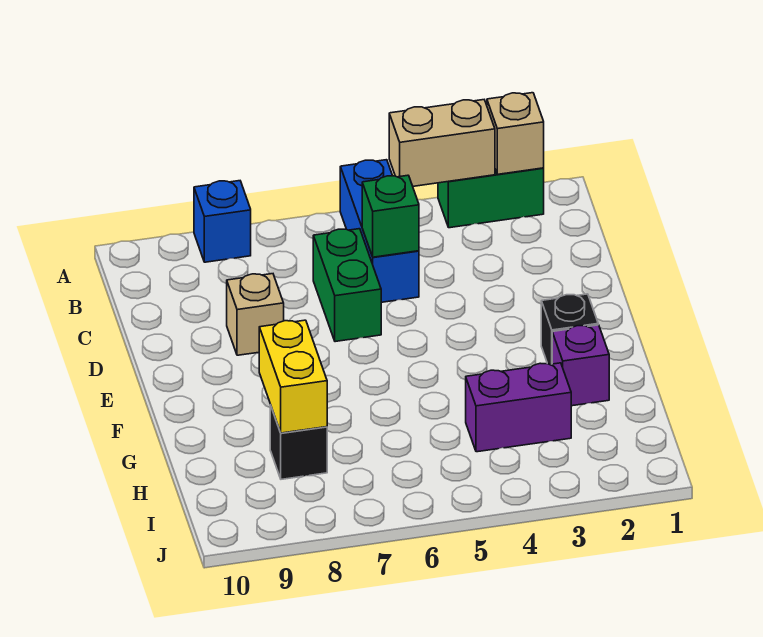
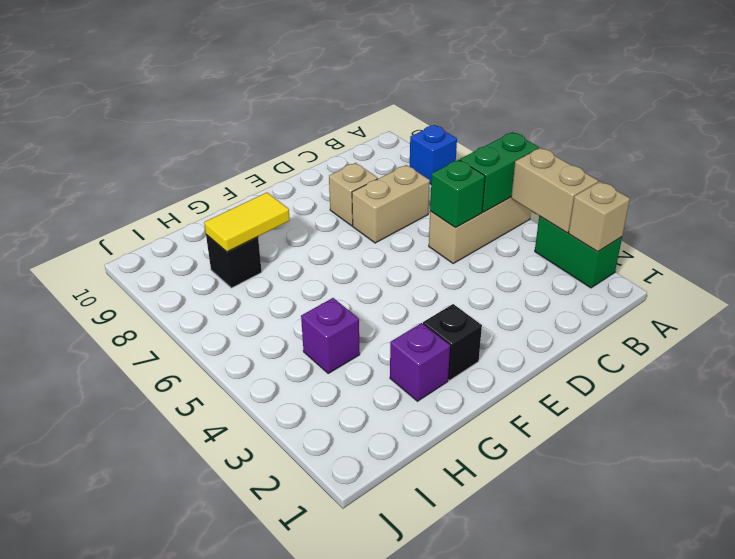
blue brick A5:C5 level 1 -> tan brick A5:C5 level 1
green brick C6:D6 level 1 -> green brick A5:B5 level 2
none -> tan brick C7:D7 level 1
yellow brick G8:H8 level 2 -> yellow tile G8:H8 level 2
purple brick H3:H4 level 1 -> purple brick H4 level 1

